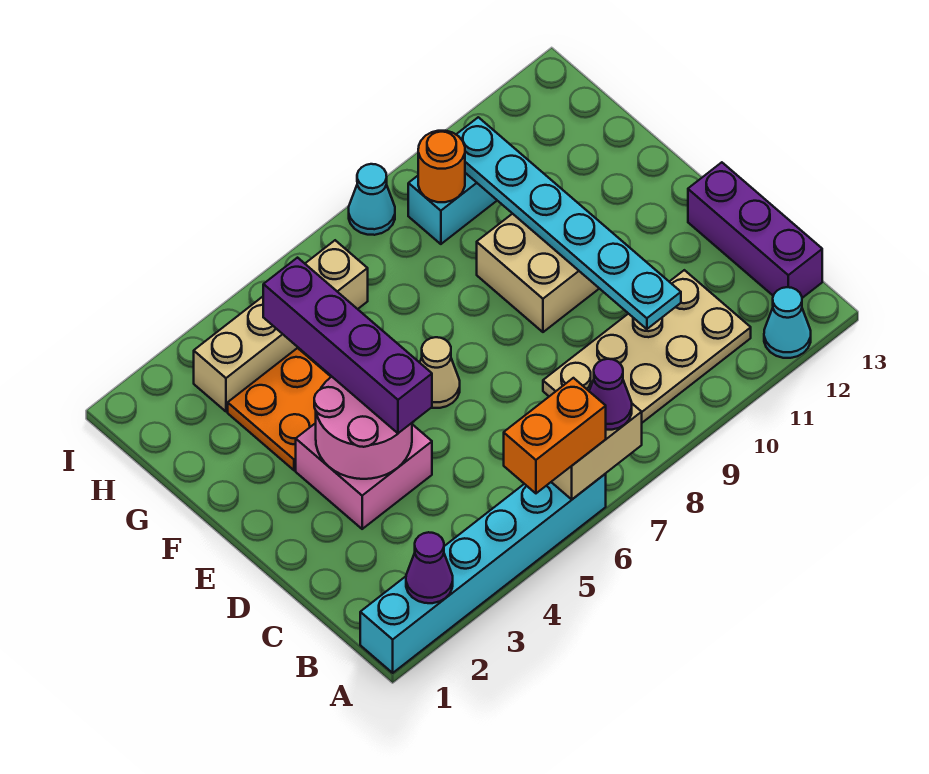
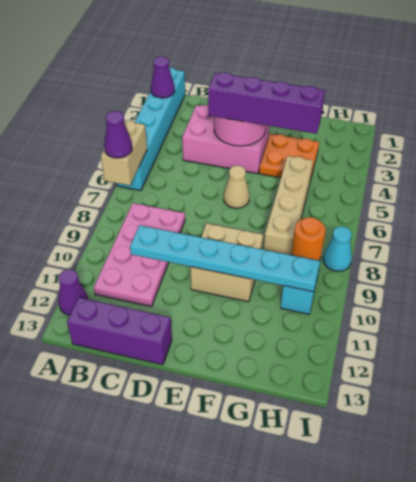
orange brick A5:A6 level 3 -> none
cyan cone A12 level 1 -> purple cone A12 level 1
tan plate B8:C11 level 1 -> pink plate B8:C11 level 1
pink brick D3:E4 level 1 -> pink brick C3:E4 level 1
tan brick H3:H6 level 1 -> tan brick G5:G8 level 1

